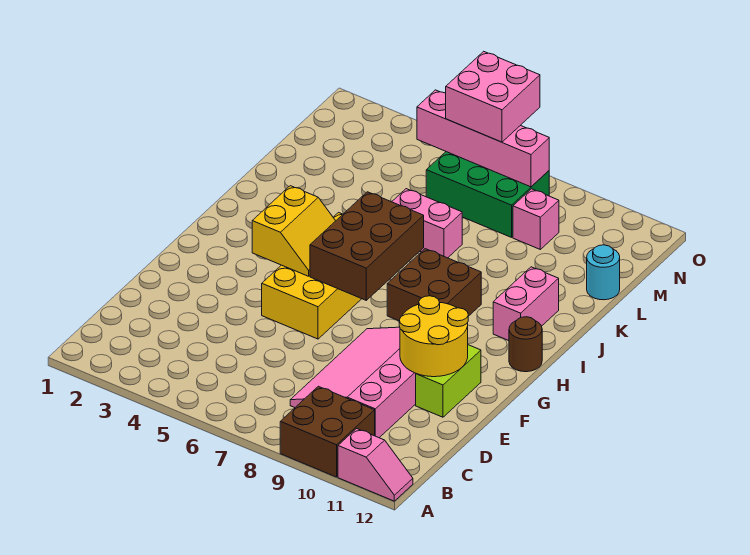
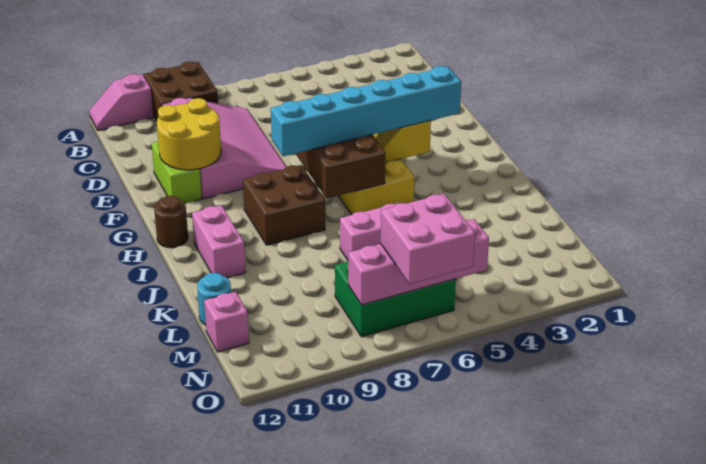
none -> cyan brick H3:H8 level 3
pink brick M9 level 1 -> pink brick M12 level 1

